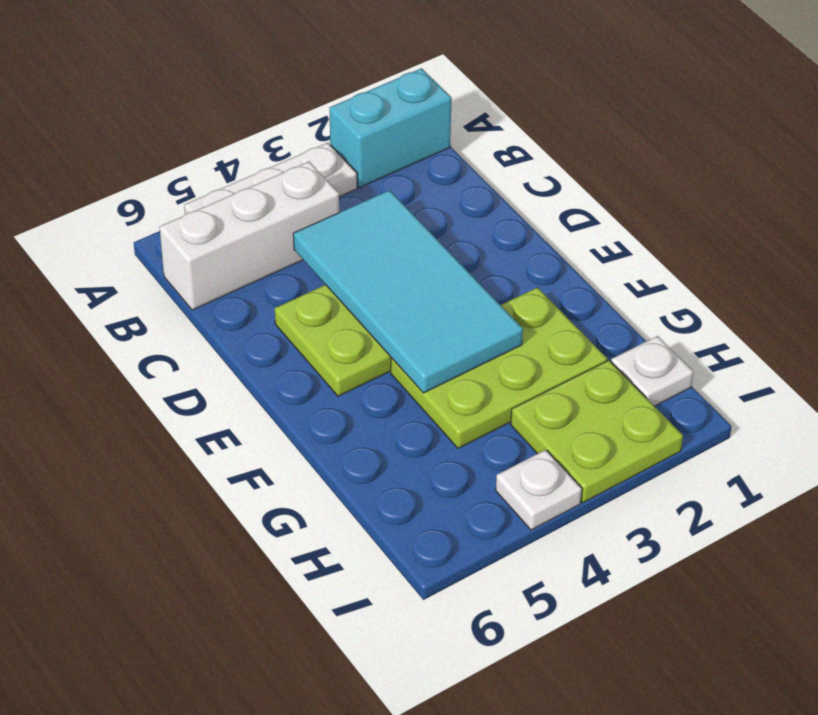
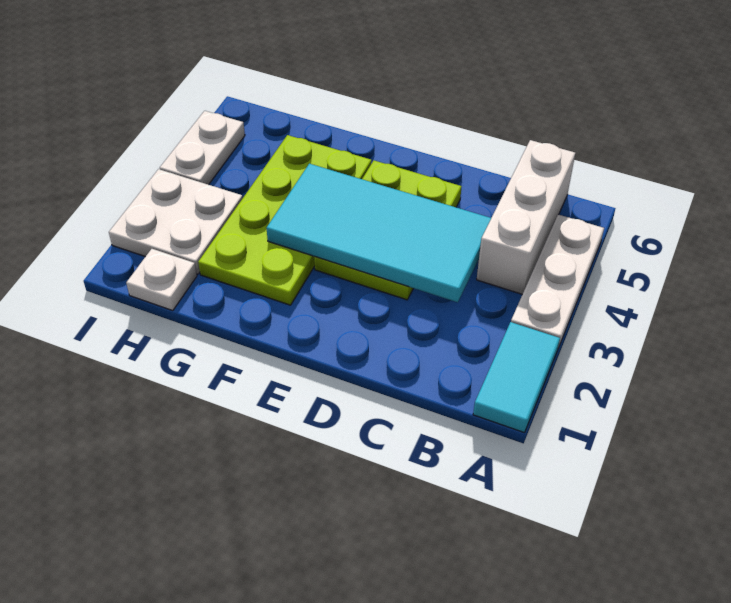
cyan brick A1:A2 level 1 -> cyan tile A1:A2 level 1
lime plate F2:G4 level 1 -> lime plate F2:G5 level 1
lime plate H2:I3 level 1 -> white plate H2:I3 level 1
white plate I4 level 1 -> white plate I4:I5 level 1

